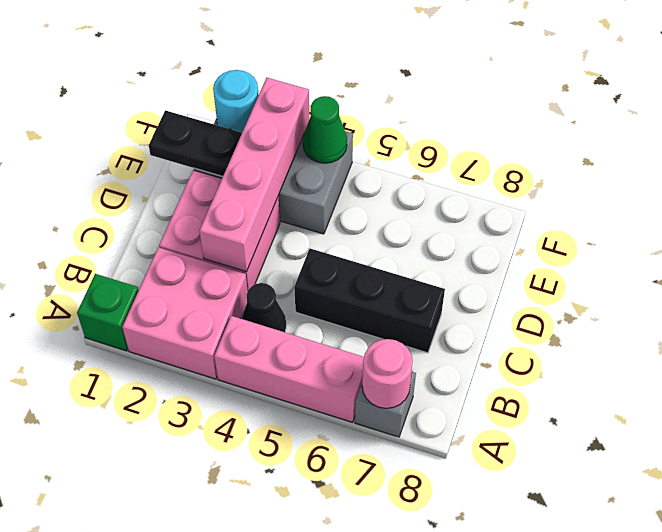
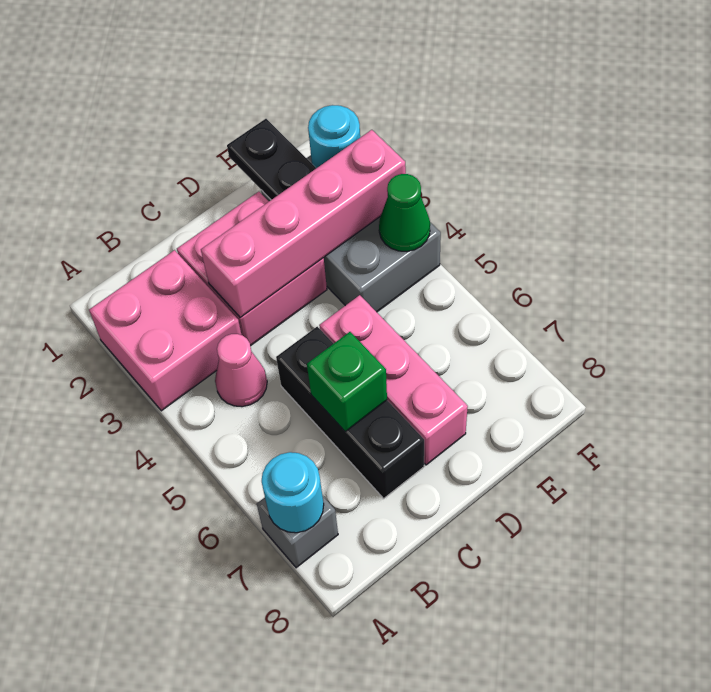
green brick A1 level 1 -> green brick C6 level 2
pink brick A4:A6 level 1 -> pink brick D5:D7 level 1
pink round brick A7 level 2 -> cyan round brick A7 level 2
black cone B4 level 1 -> pink cone B4 level 1

